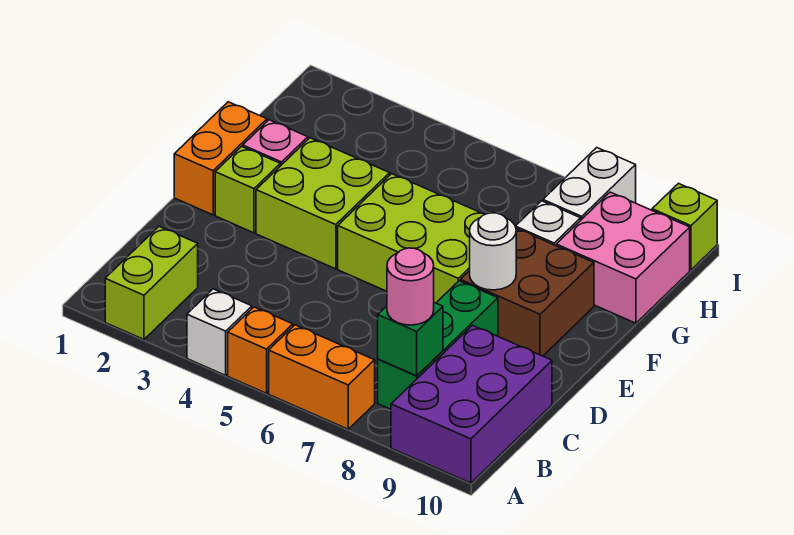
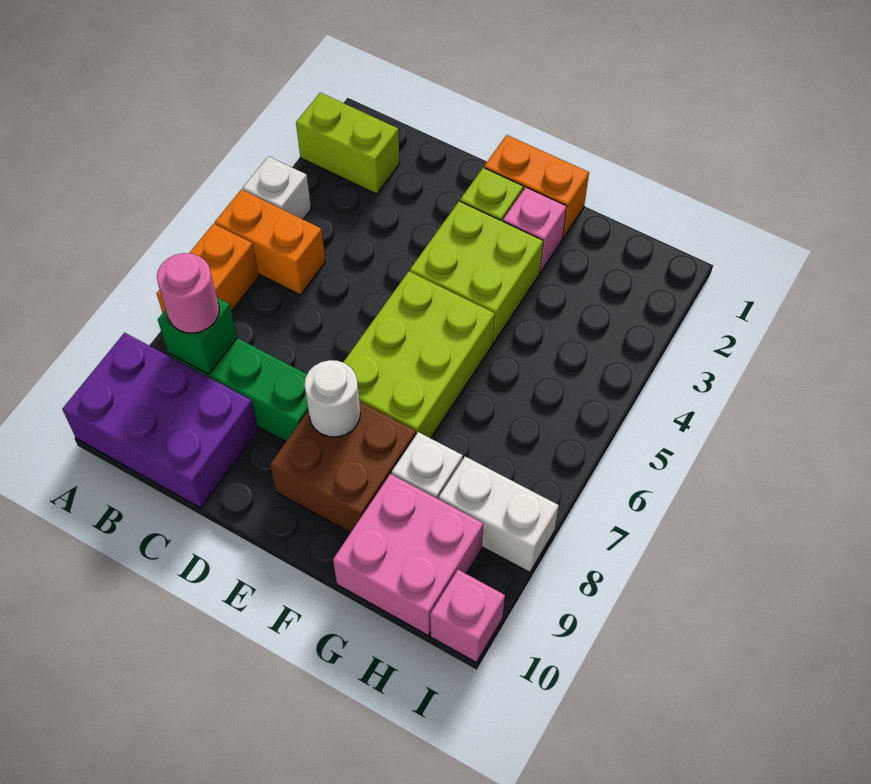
orange brick A5 level 1 -> orange brick A5:B5 level 1
lime brick I10 level 1 -> pink brick I10 level 1

